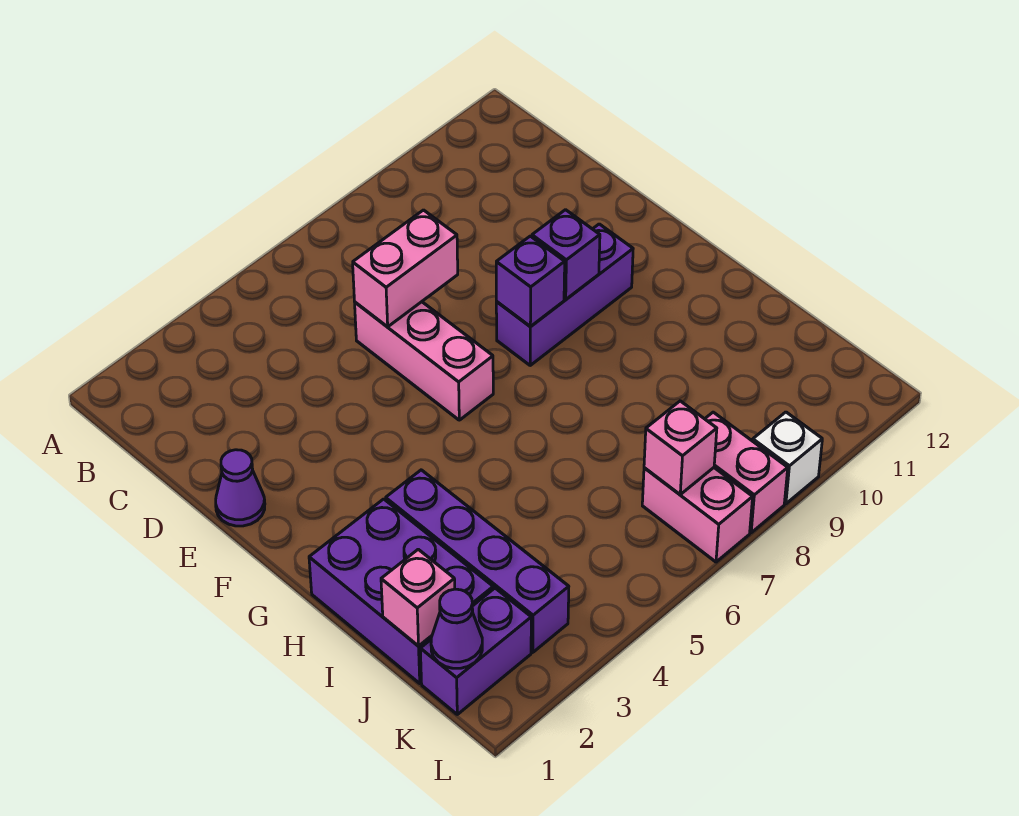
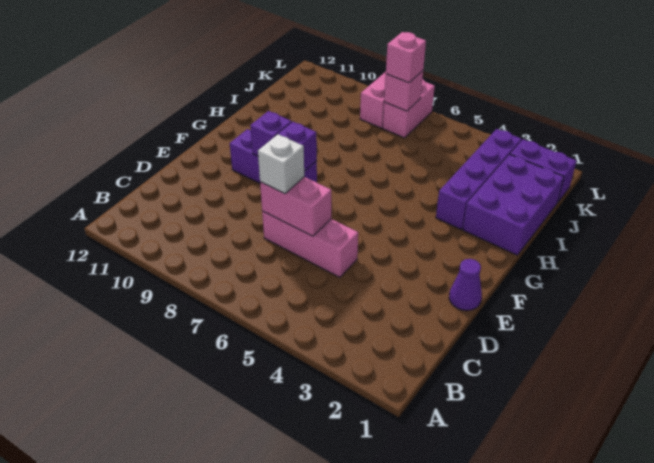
pink brick D6:F6 level 1 -> pink brick D5:D7 level 1
pink brick J1 level 2 -> pink brick K7 level 3
purple cone K1 level 2 -> none
white brick L9 level 1 -> white brick D7 level 3

